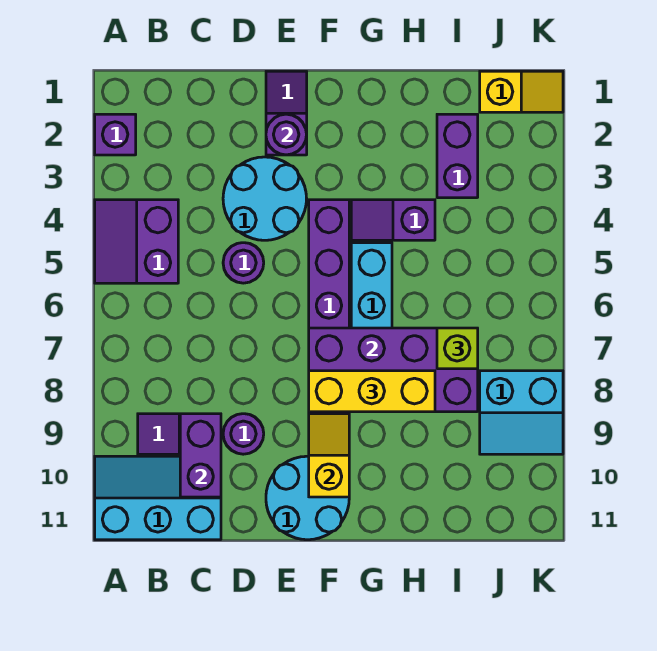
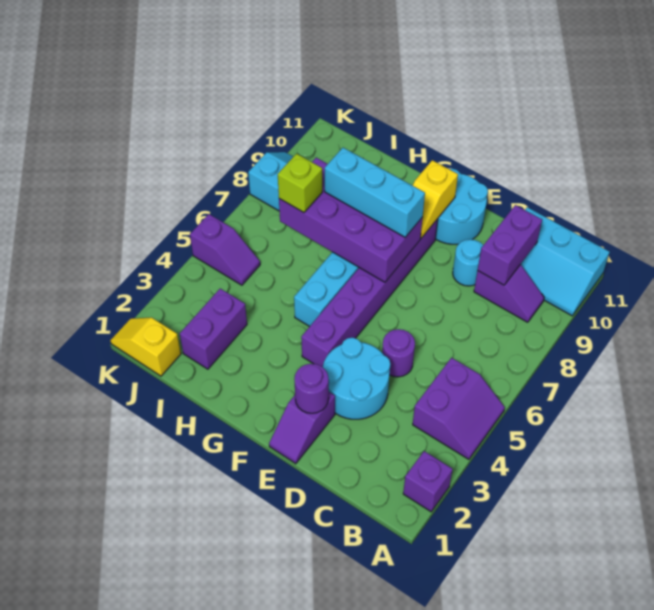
purple round brick D9 level 1 -> cyan round brick D9 level 1
yellow brick F8:H8 level 3 -> cyan brick F8:H8 level 3
purple slope G4:H4 level 1 top H -> purple slope J5:K5 level 1 top K

